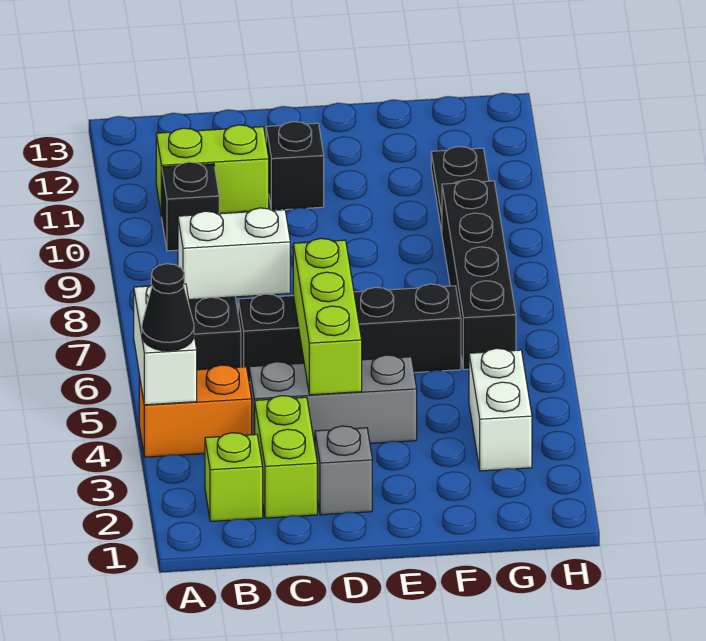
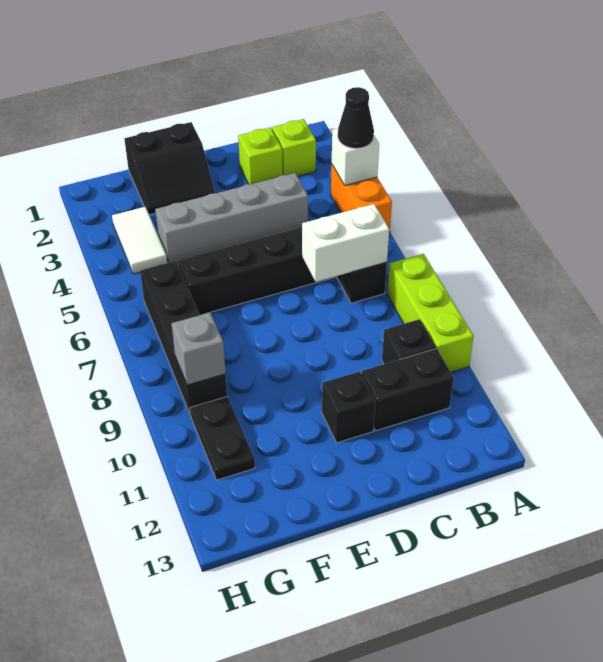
orange brick A4:B4 level 1 -> orange brick A4:A5 level 1
white brick A4:A5 level 2 -> white brick A4 level 2
lime brick B11:C11 level 1 -> black brick B11:C11 level 1
lime brick C2:C3 level 1 -> lime brick C2 level 1
grey brick C4:E4 level 1 -> grey brick C4:F4 level 1
grey brick D2 level 1 -> grey brick G9 level 2
lime brick D4:D6 level 2 -> lime brick A8:A10 level 1
none -> black slope E1:F2 level 1 top 1
white brick G3:G4 level 1 -> white tile G3:G4 level 1

